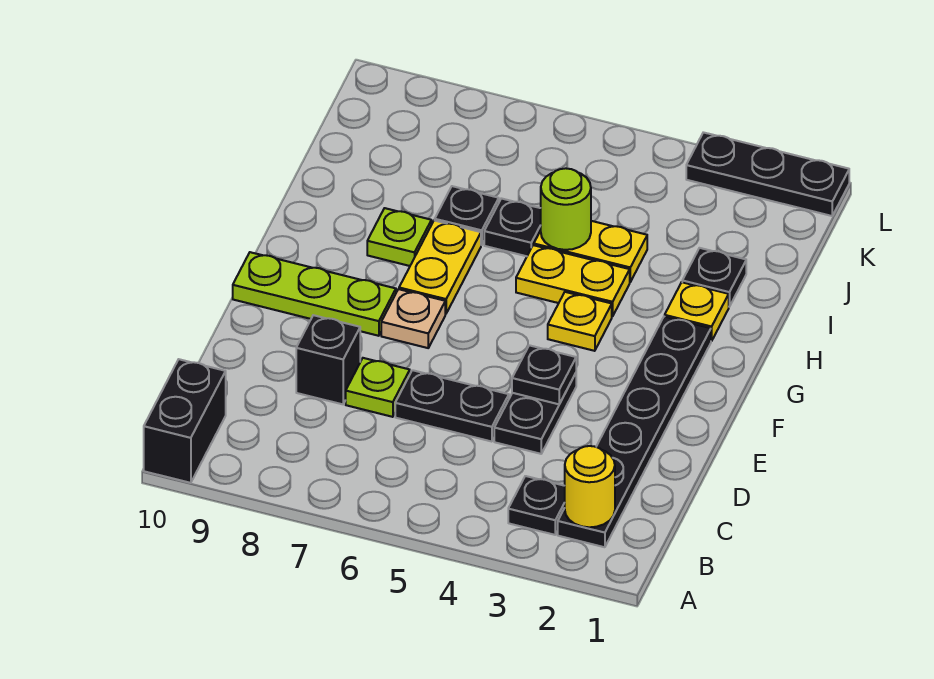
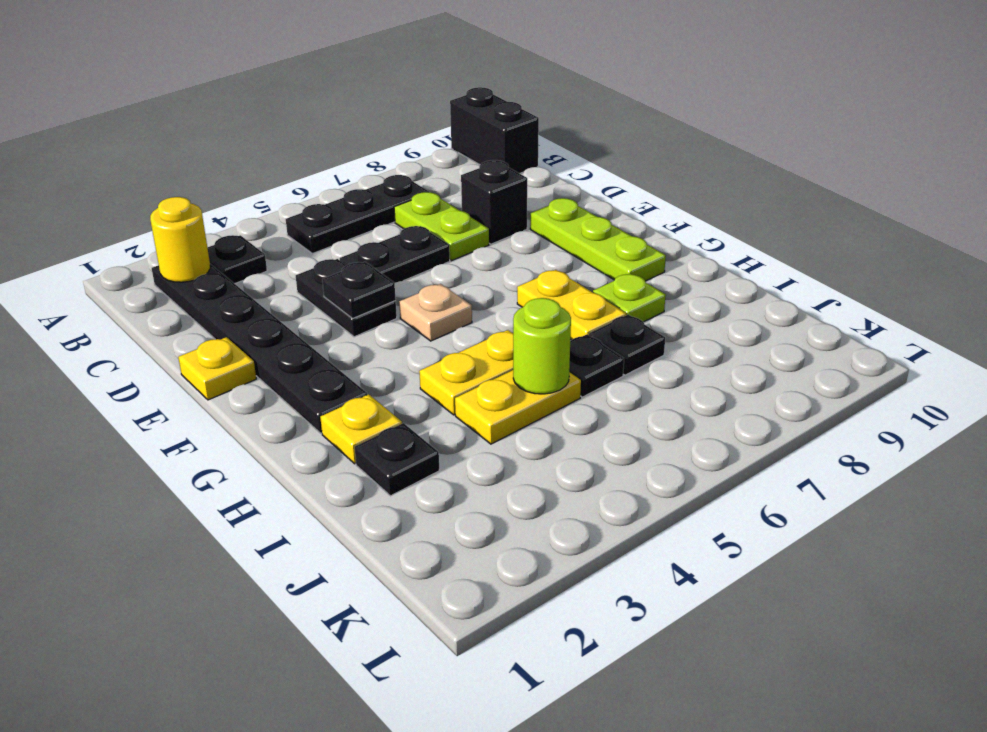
lime plate D7 level 1 -> lime plate C7:D7 level 1
tan plate F7 level 1 -> tan plate F5 level 1
lime plate F8:F10 level 1 -> lime plate E9:G9 level 1
yellow plate G4 level 1 -> yellow plate E1 level 1
black plate L1:L3 level 1 -> black plate B5:B7 level 1

